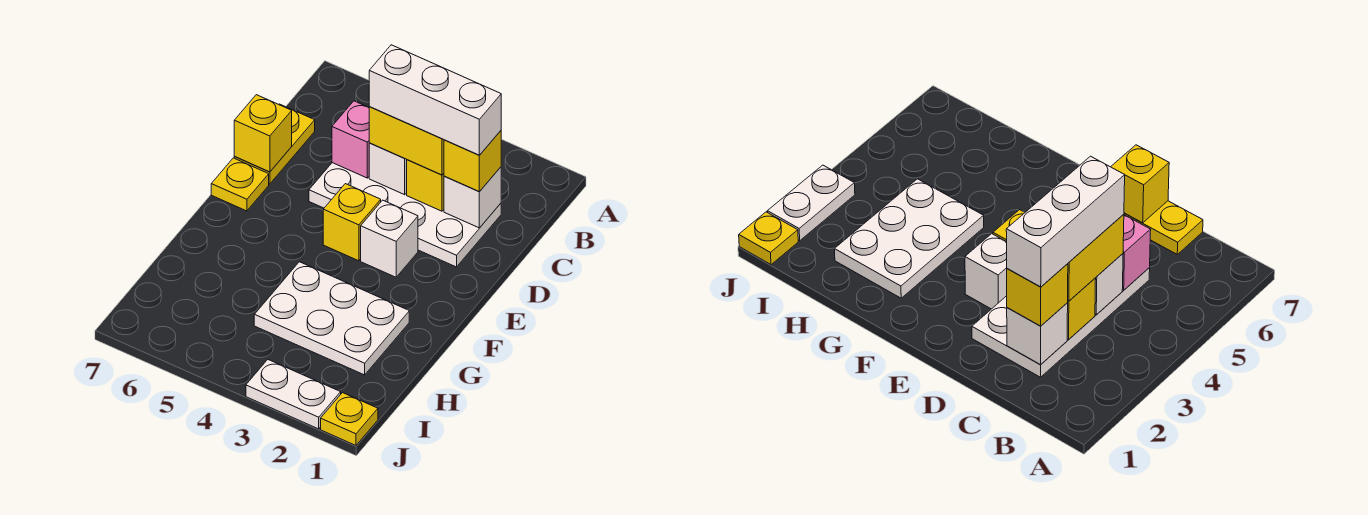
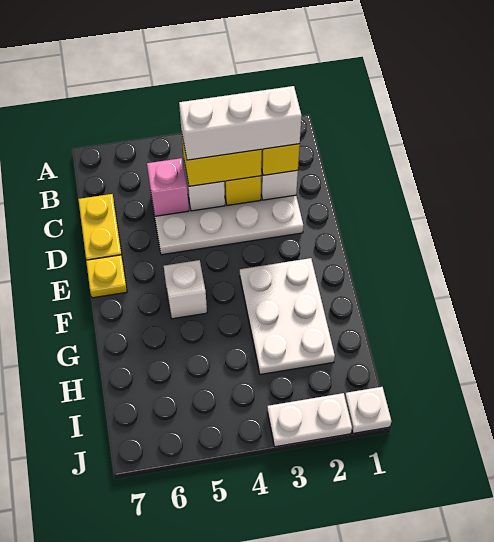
yellow brick D7 level 2 -> none
white brick E3 level 1 -> white brick F5 level 1
yellow brick E4 level 1 -> none
white plate G2:H4 level 1 -> white plate F2:H3 level 1
yellow plate J1 level 1 -> white plate J1 level 1

